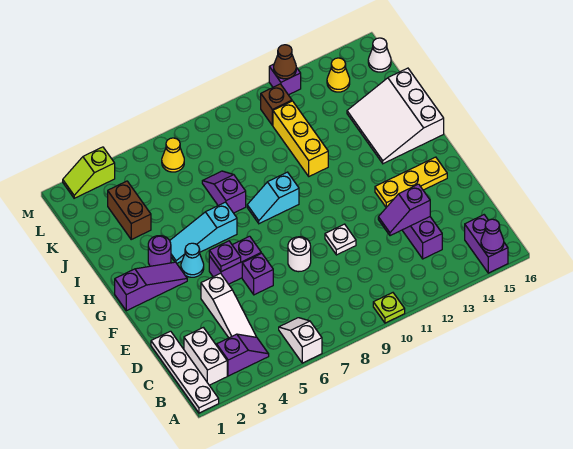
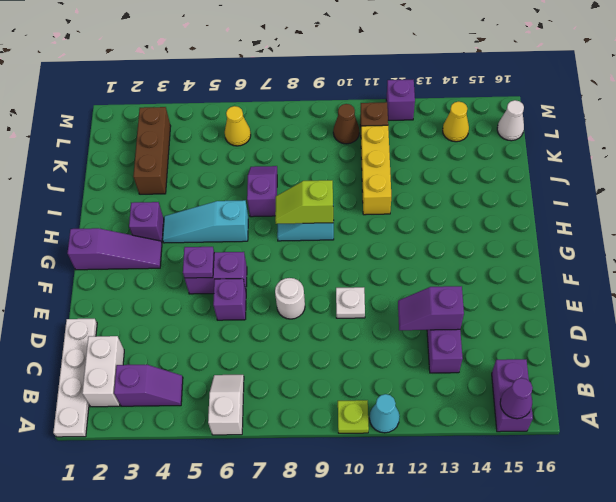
white slope C4:E4 level 1 top E -> none
yellow plate F13:F15 level 1 -> none
cyan cone G4 level 1 -> cyan cone A11 level 1
purple round brick H3 level 1 -> purple brick H3 level 1
white slope H14:J16 level 1 top 16 -> none
brown brick J3:K3 level 1 -> brown brick J3:L3 level 1
lime slope M2:M3 level 1 top 3 -> lime slope H8:H9 level 2 top 9
brown cone M12 level 2 -> brown cone L10 level 1

